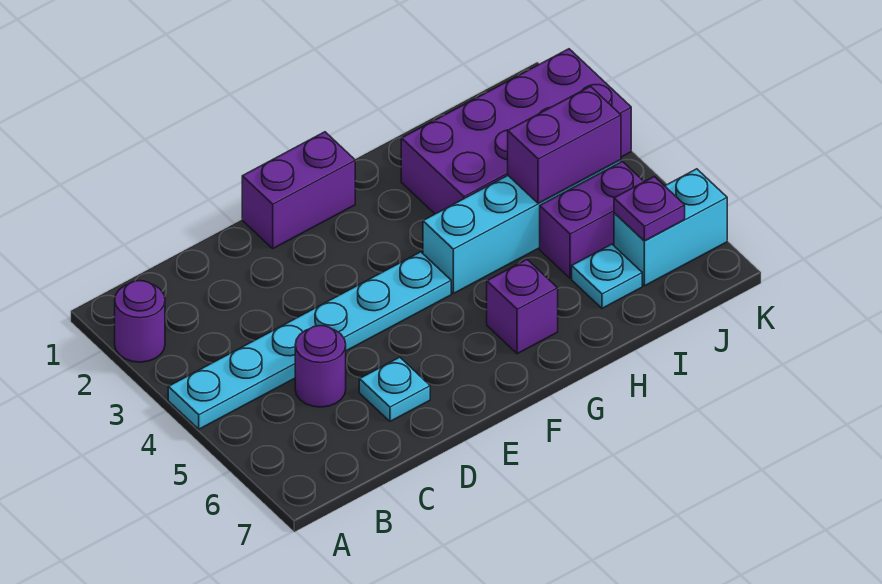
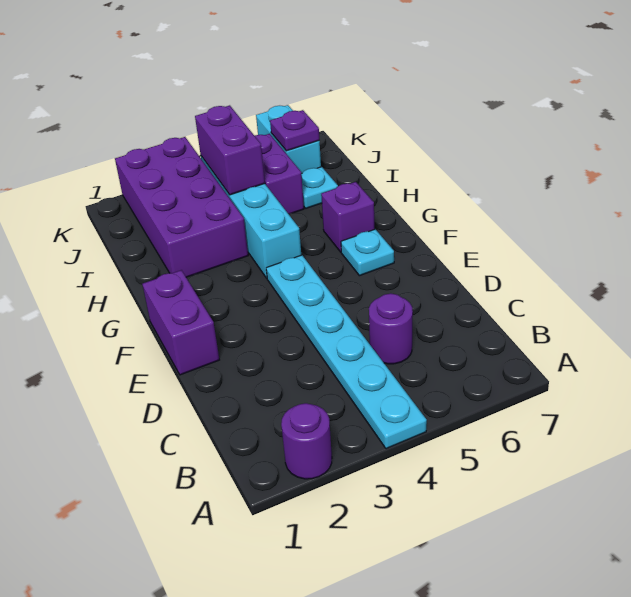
cyan plate D6 level 1 -> cyan plate F6 level 1

